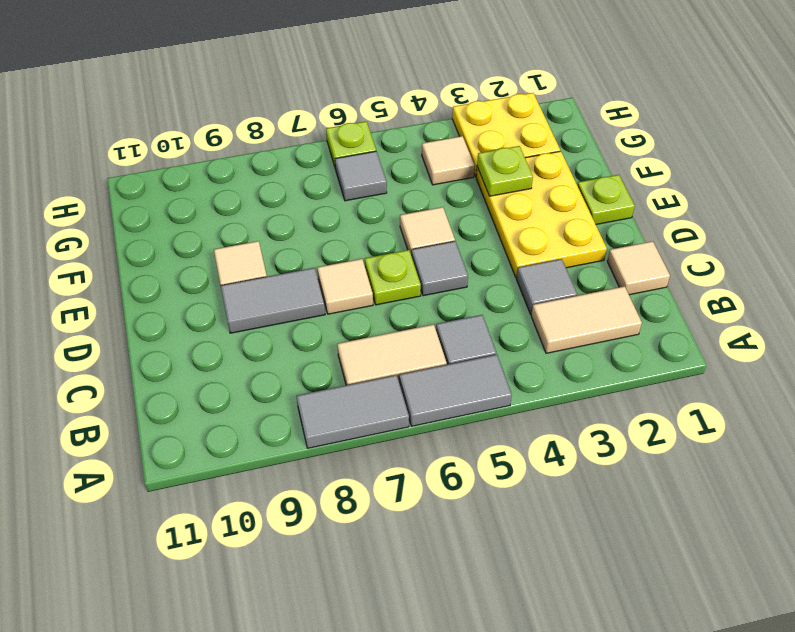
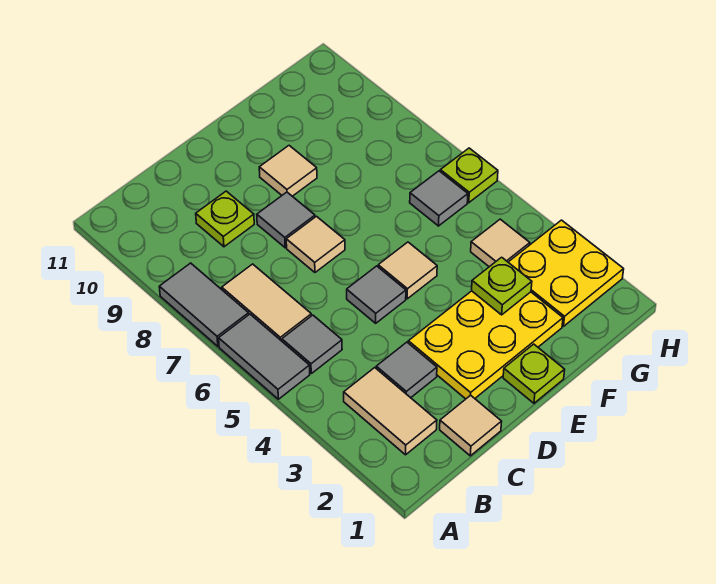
lime plate D6 level 1 -> lime plate C9 level 1
grey tile D8:D9 level 1 -> grey tile D8 level 1

